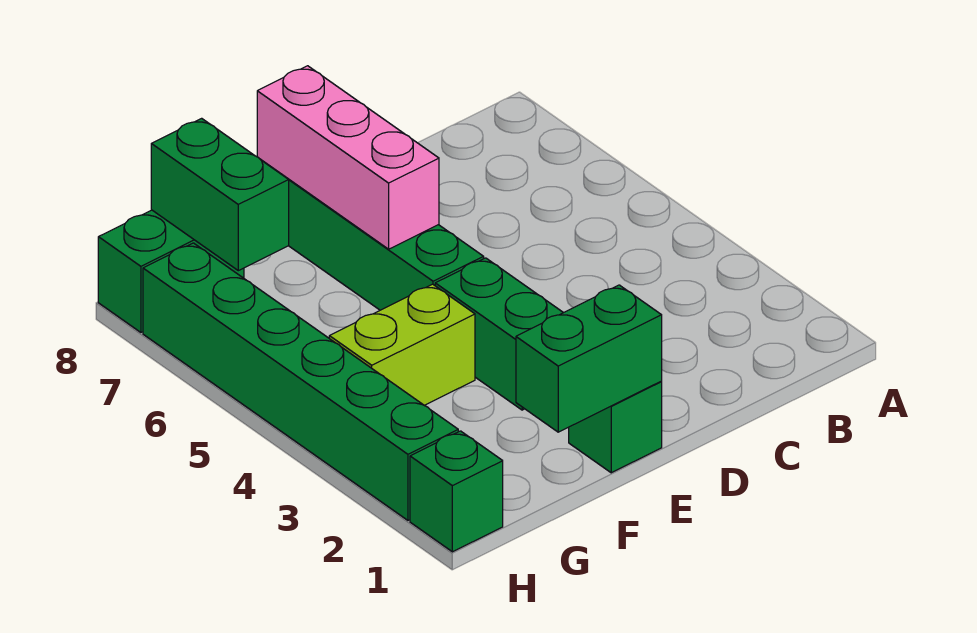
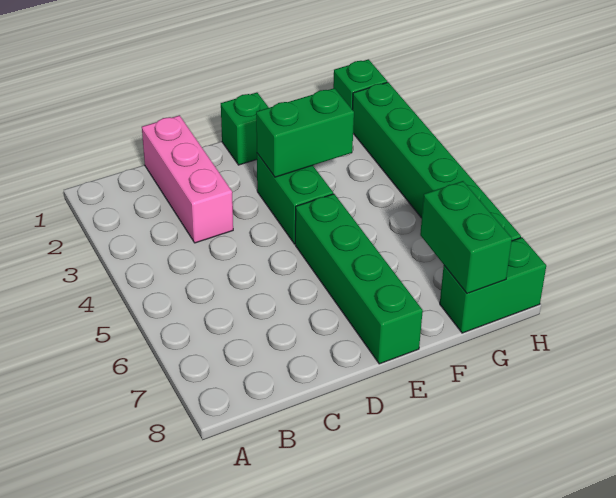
green brick E1:F1 level 2 -> green brick E3:F3 level 2
pink brick E6:E8 level 2 -> pink brick C1:C3 level 1
lime brick F4:G4 level 1 -> none

